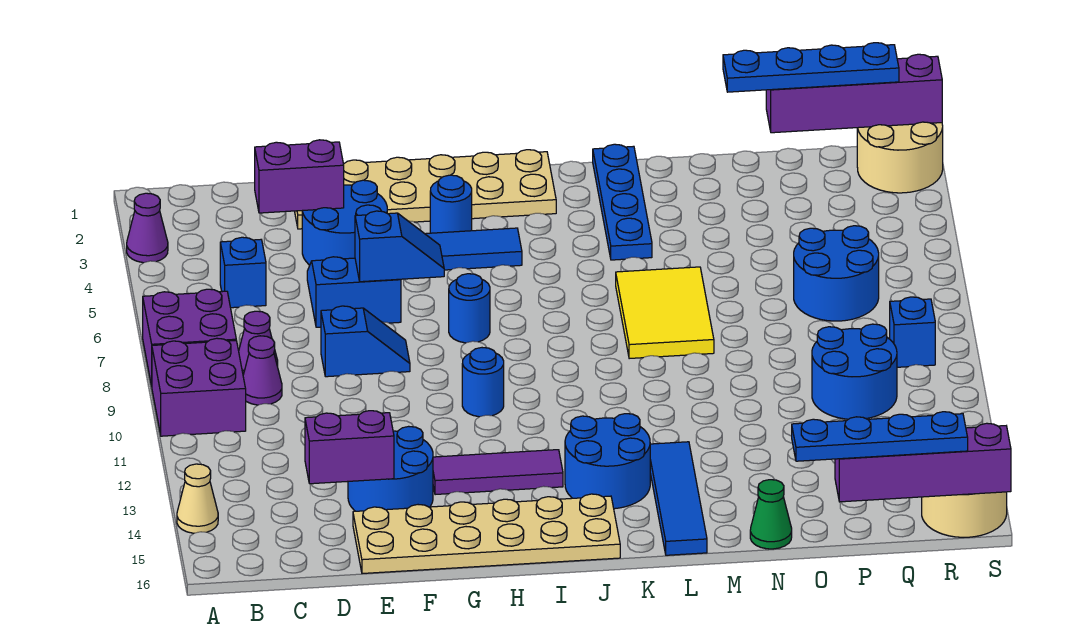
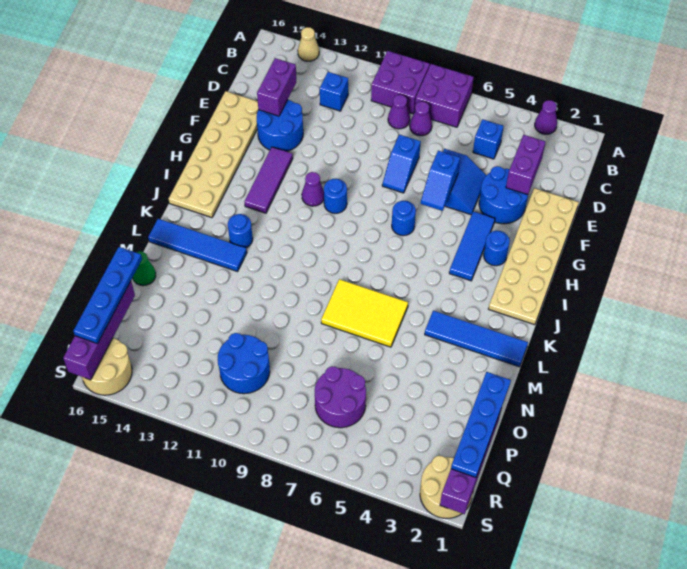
none -> purple cone H11 level 1
blue round brick J13:K14 level 1 -> blue round brick K13 level 1
blue plate L1:L4 level 1 -> blue tile L1:L4 level 1
blue round brick P6:Q7 level 1 -> purple round brick P6:Q7 level 1
blue brick R9 level 1 -> blue brick C12 level 1

